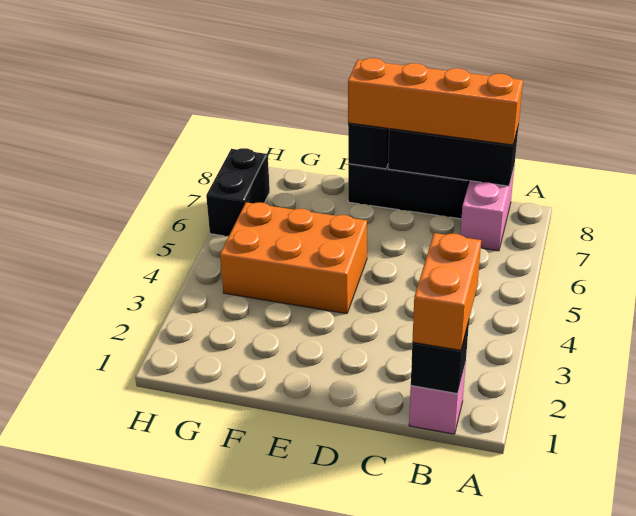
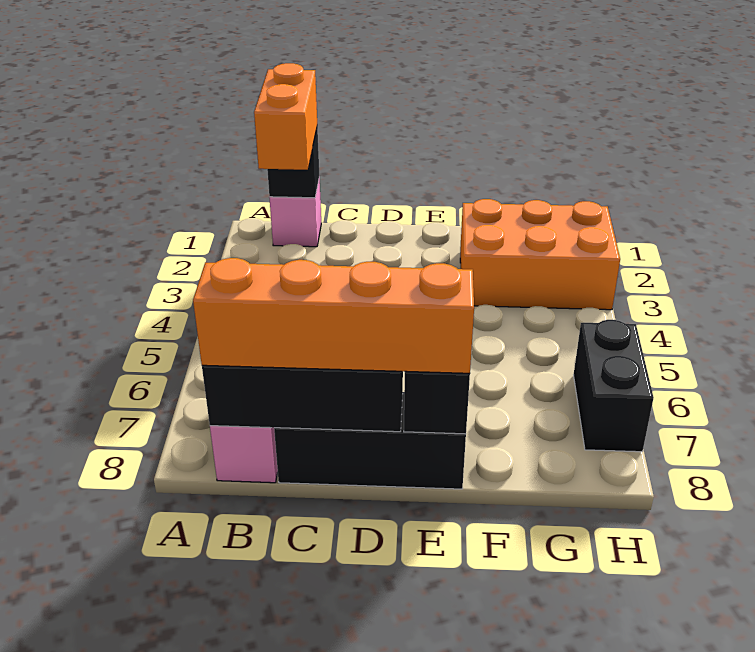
orange brick E4:G5 level 1 -> orange brick F2:H3 level 1

